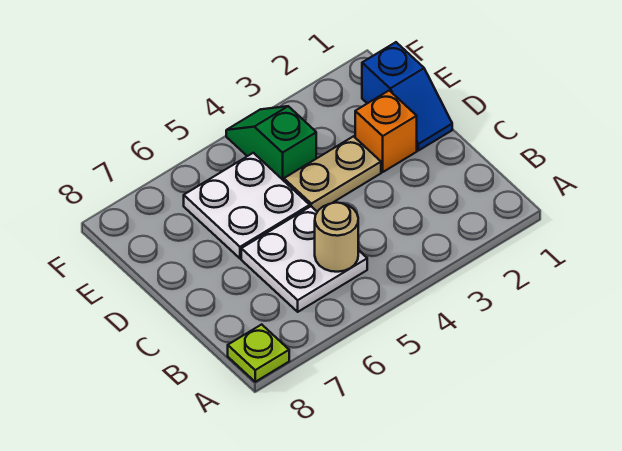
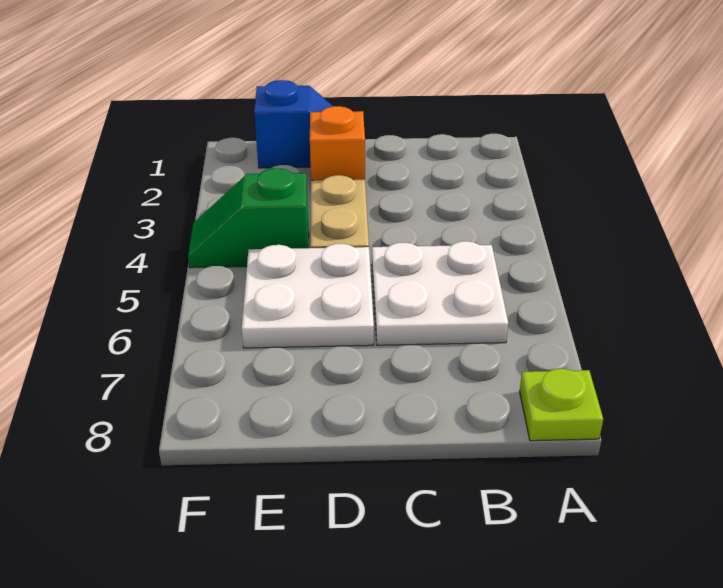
tan round brick B5 level 2 -> none

